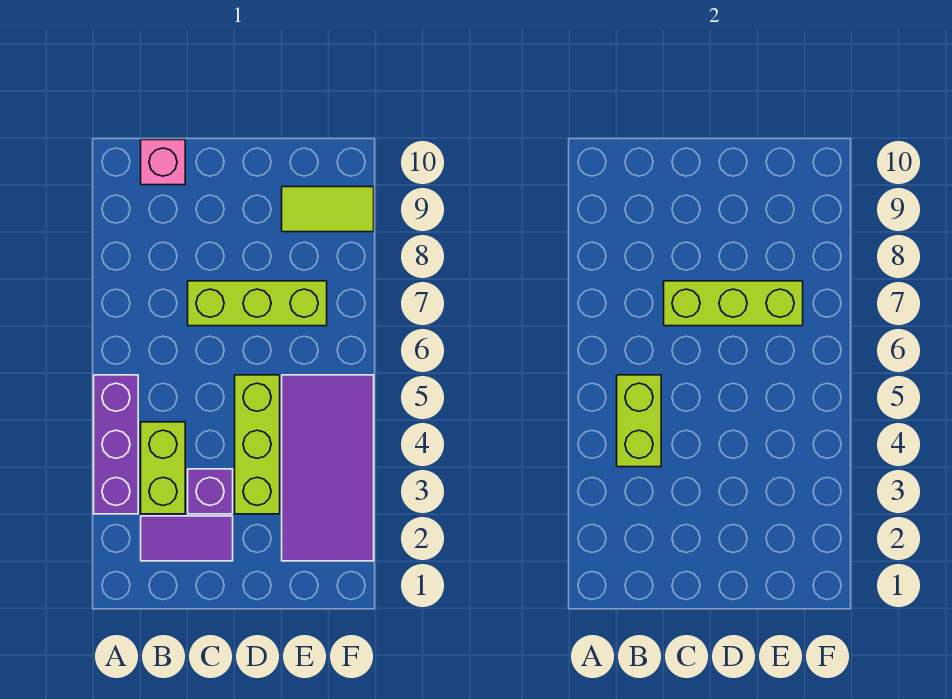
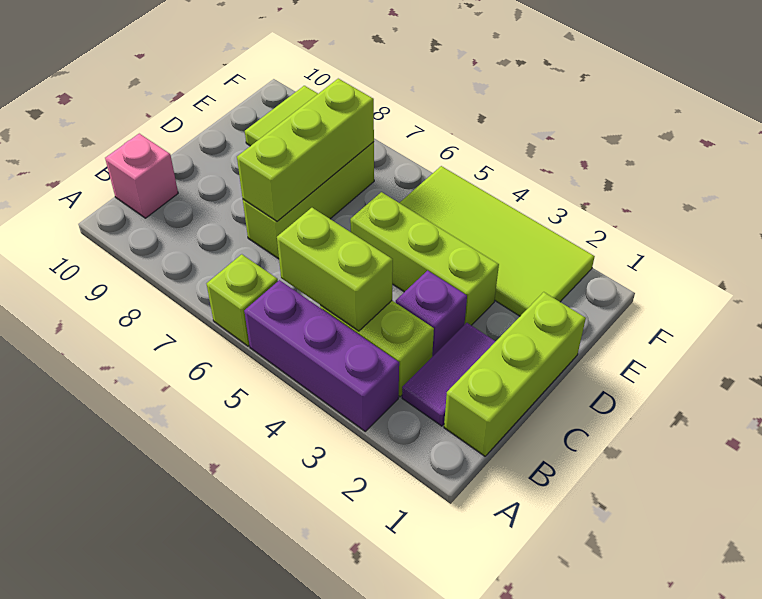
none -> lime brick A6 level 1
none -> lime brick B1:D1 level 1
purple tile E2:F5 level 1 -> lime tile E2:F5 level 1

